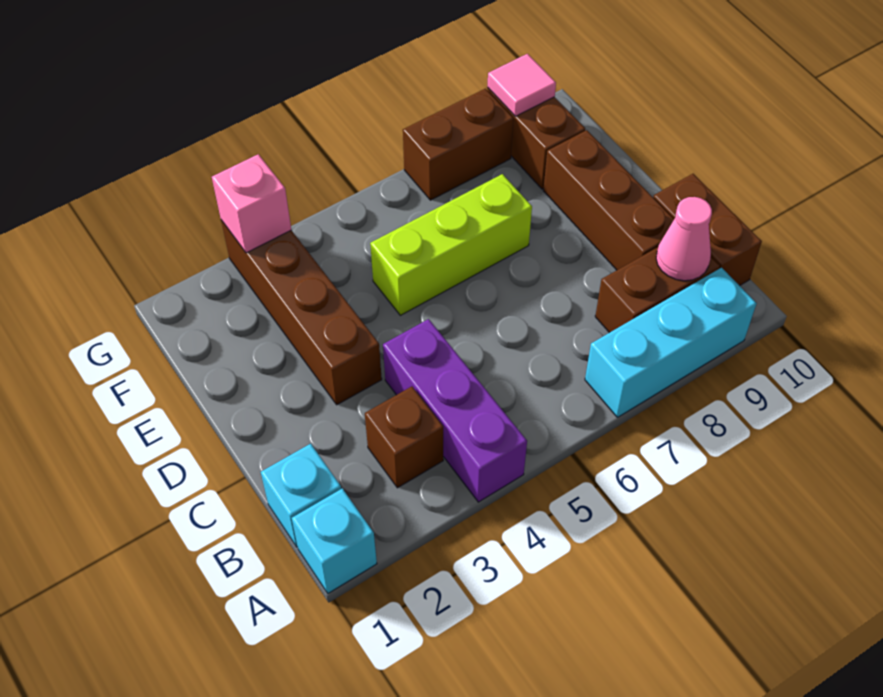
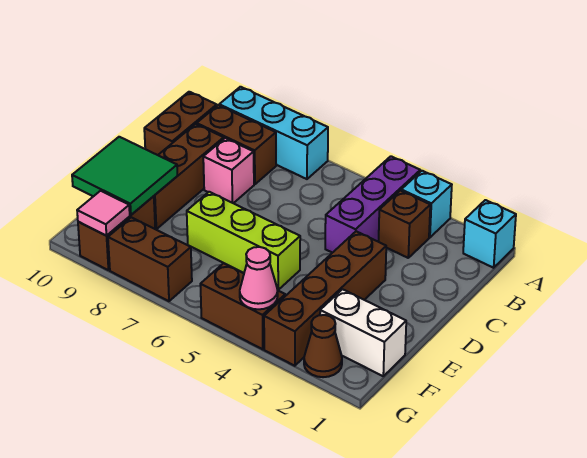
cyan brick B1 level 1 -> cyan brick A3 level 1
pink cone B9 level 2 -> pink cone G4 level 2
none -> green tile E9:F10 level 2
none -> white brick F1:F2 level 1
none -> brown cone G2 level 1
pink brick G3 level 2 -> pink brick C8 level 1
none -> brown brick G4:G5 level 1

